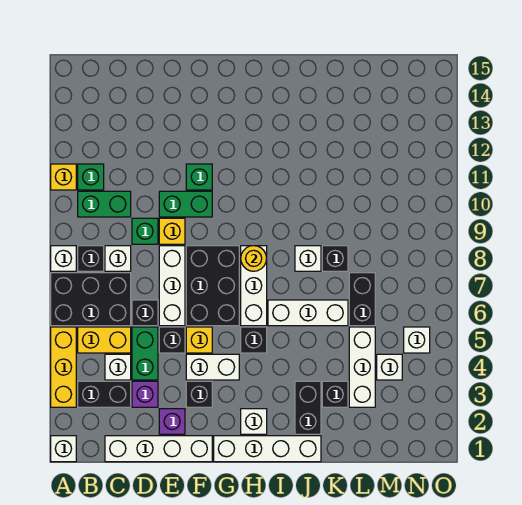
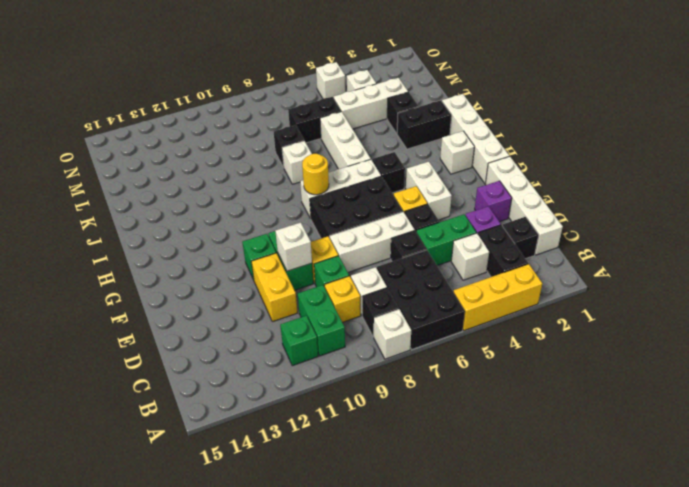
white brick A1 level 1 -> white brick E10 level 2
yellow brick A11 level 1 -> yellow brick C9 level 1
yellow brick B5:C5 level 1 -> yellow brick D11:E11 level 1
black brick F3 level 1 -> black brick C2 level 1

